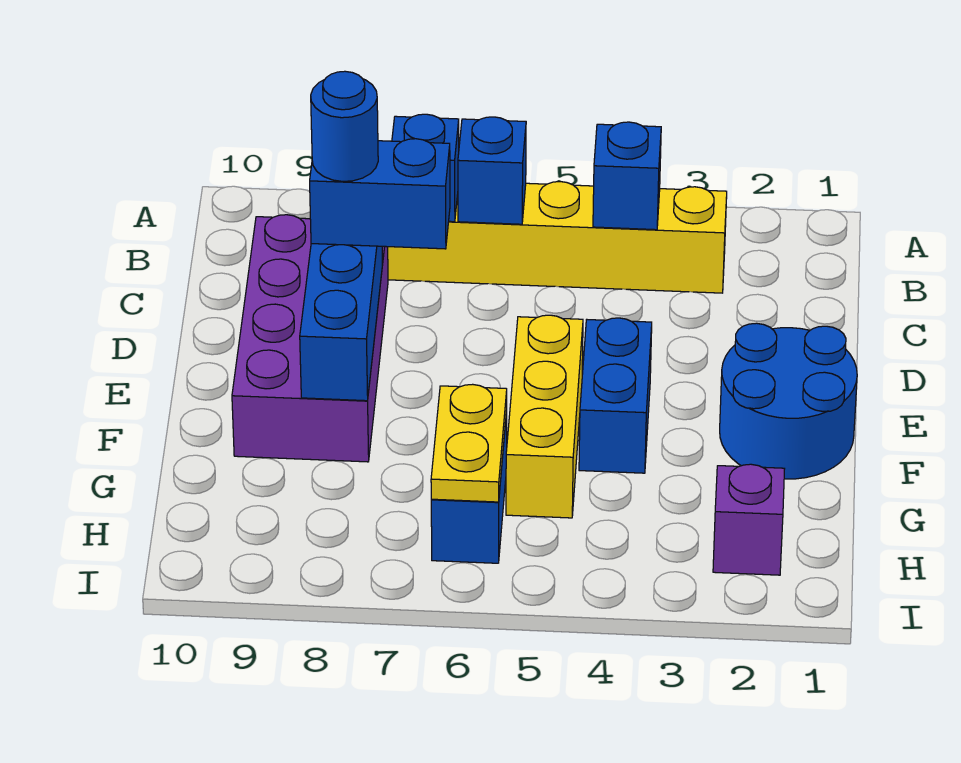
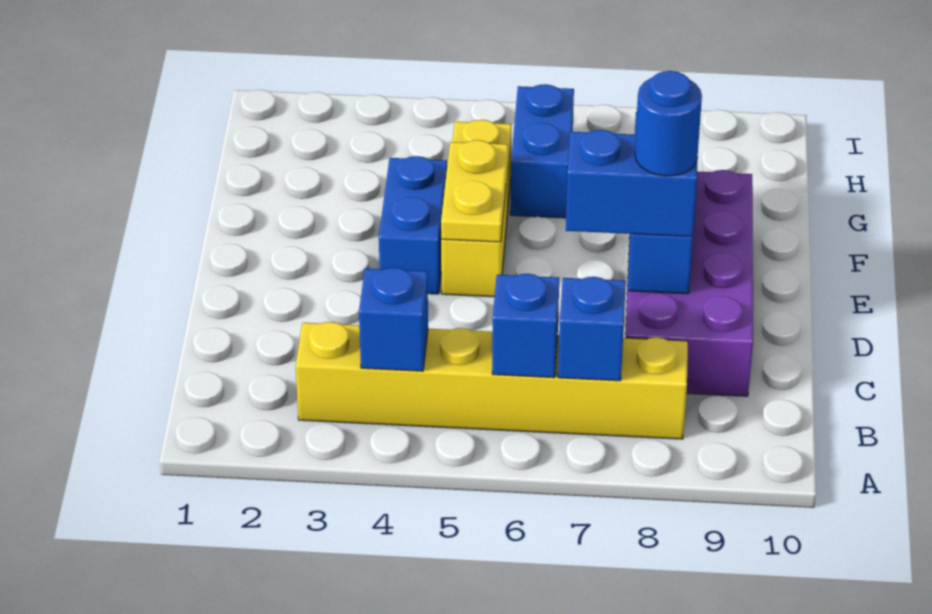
blue round brick E1:F2 level 1 -> none
yellow plate G6:H6 level 2 -> yellow plate E5:F5 level 2
purple brick H2 level 1 -> none

